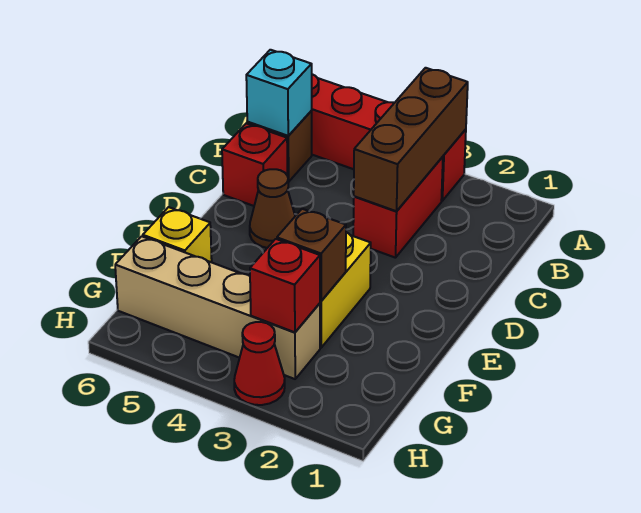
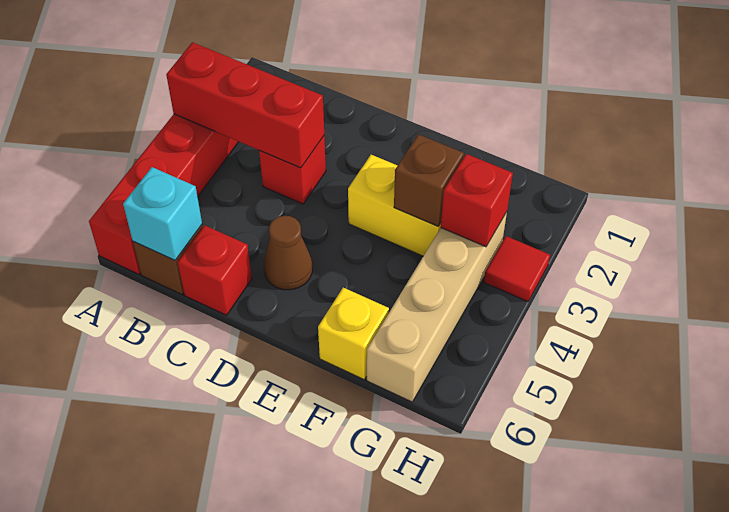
brown brick A3:C3 level 2 -> red brick A3:C3 level 2
red brick B3:C3 level 1 -> red brick C3 level 1
red cone H3 level 1 -> red tile H3 level 1

